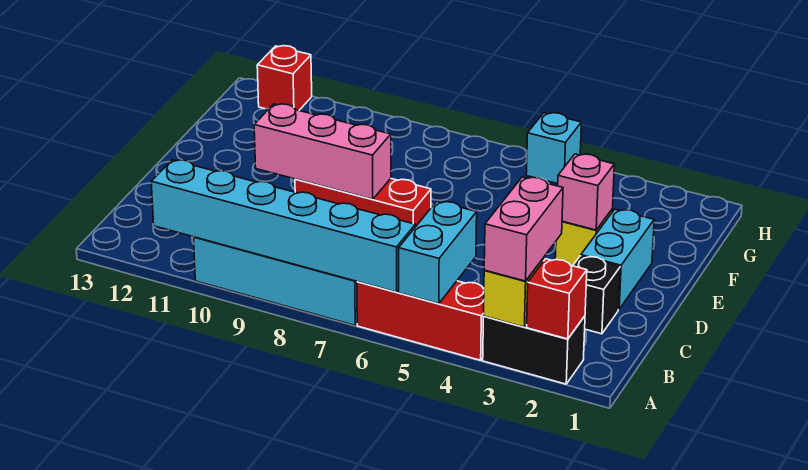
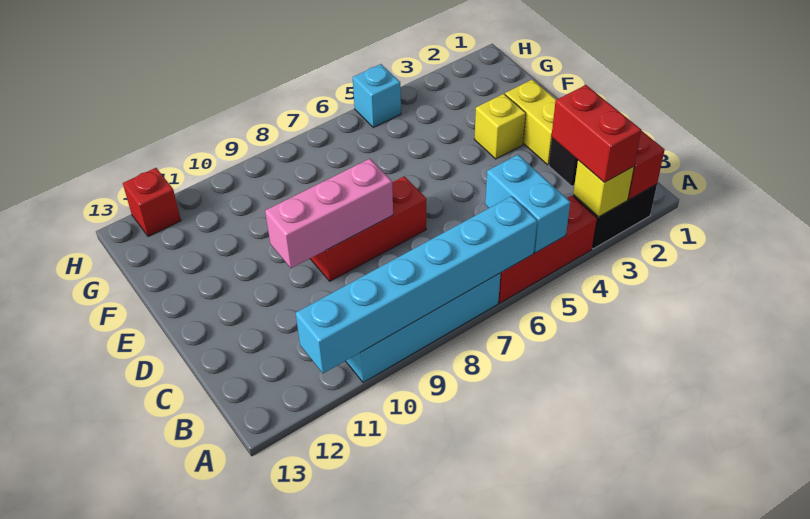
pink brick A3:B3 level 3 -> red brick A3:B3 level 3
cyan brick D2:E2 level 1 -> yellow brick D2:E2 level 1
pink brick E3 level 2 -> none

